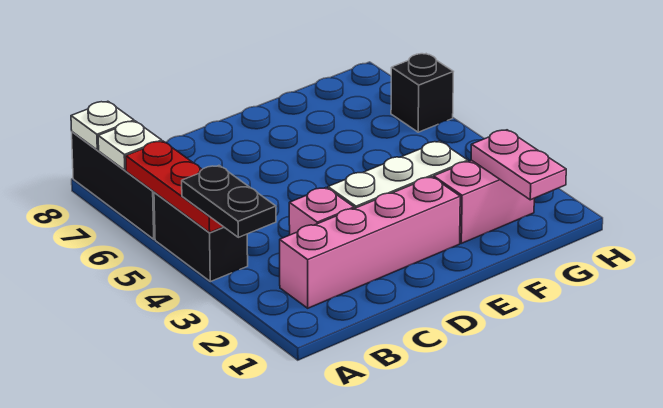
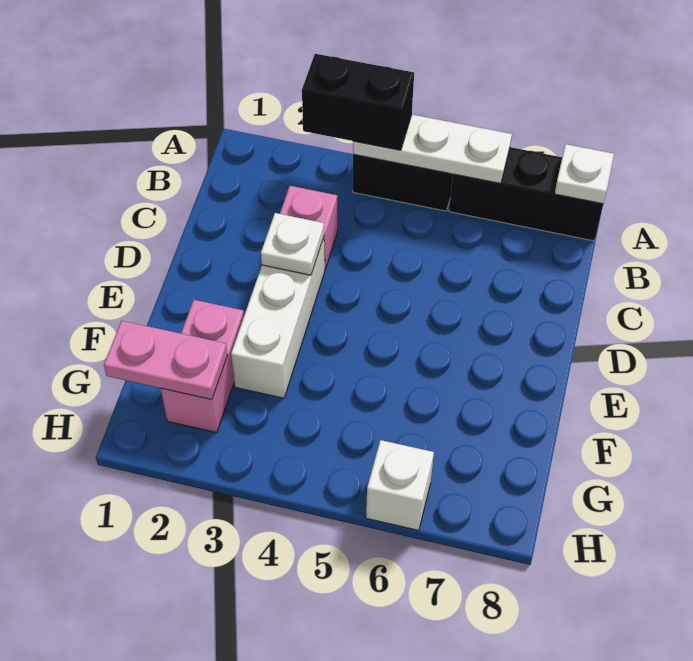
black plate A3:A4 level 3 -> black brick A3:A4 level 3
red plate A4:A6 level 2 -> white plate A4:A6 level 2
white plate A7 level 2 -> white plate D3 level 2
pink brick B2:E2 level 1 -> none
black brick H6 level 1 -> white brick H6 level 1

